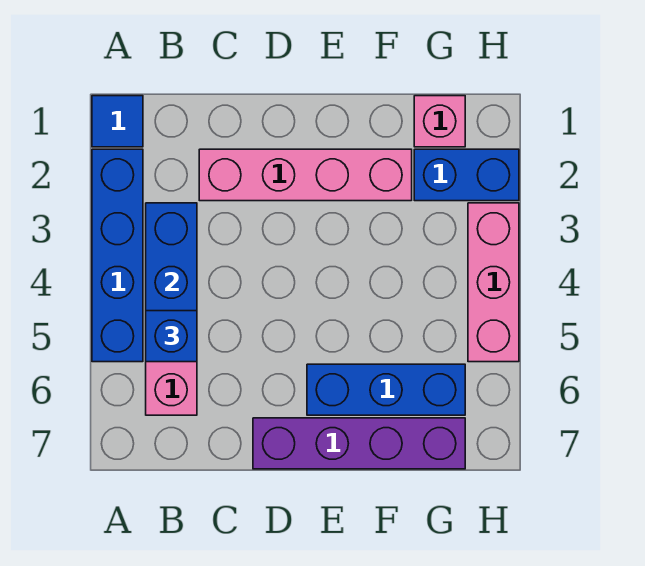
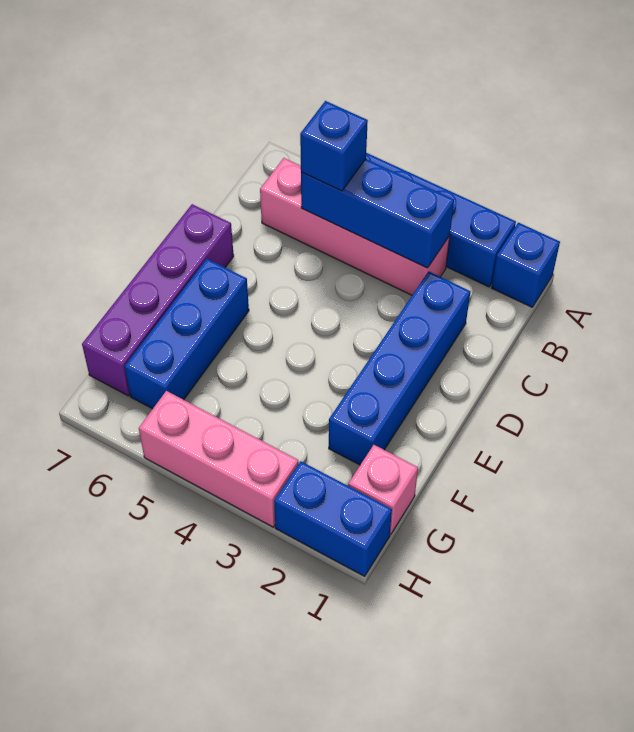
blue tile A1 level 1 -> blue brick A1 level 1
pink brick C2:F2 level 1 -> blue brick C2:F2 level 1
blue brick G2:H2 level 1 -> blue brick H1:H2 level 1

